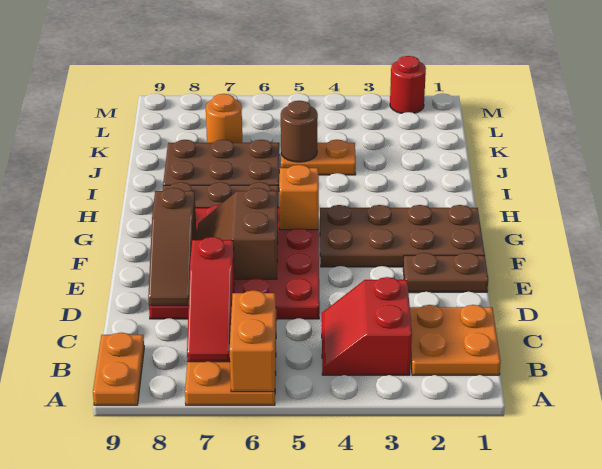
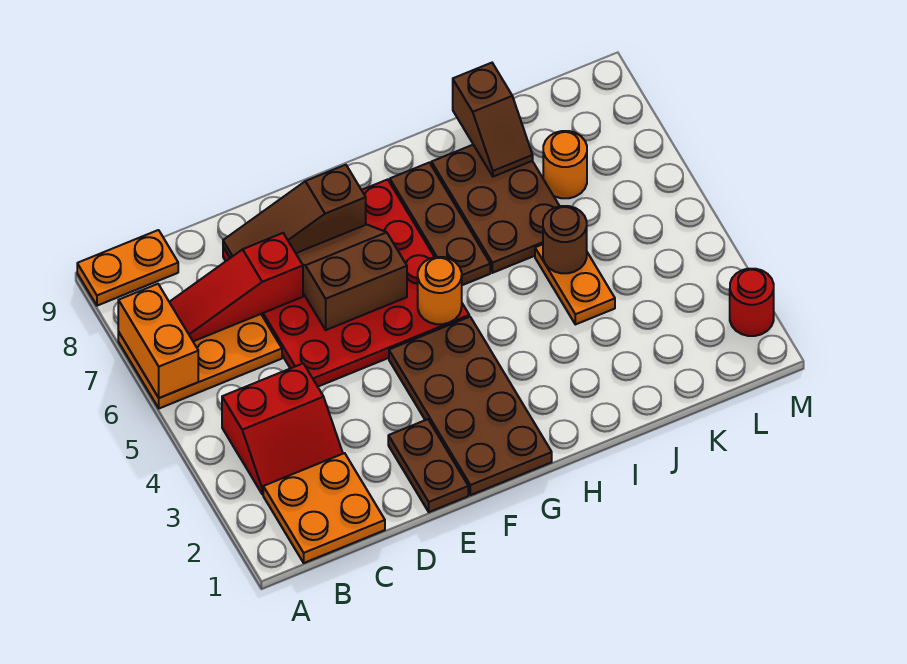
orange brick A6:B6 level 2 -> orange brick A6:A7 level 2
red slope B3:C4 level 1 top 3 -> red slope B3:C4 level 1 top 4
orange brick G5 level 2 -> orange round brick G5 level 2
none -> brown slope J8:J9 level 2 top 9

